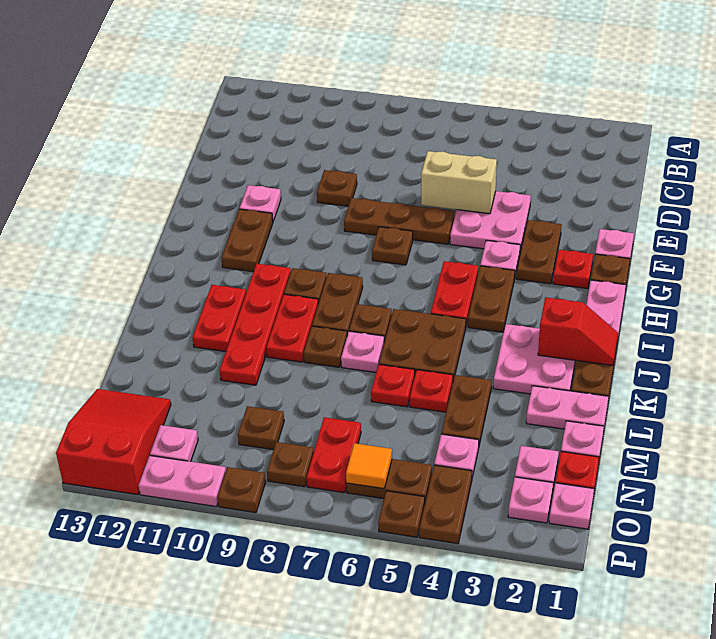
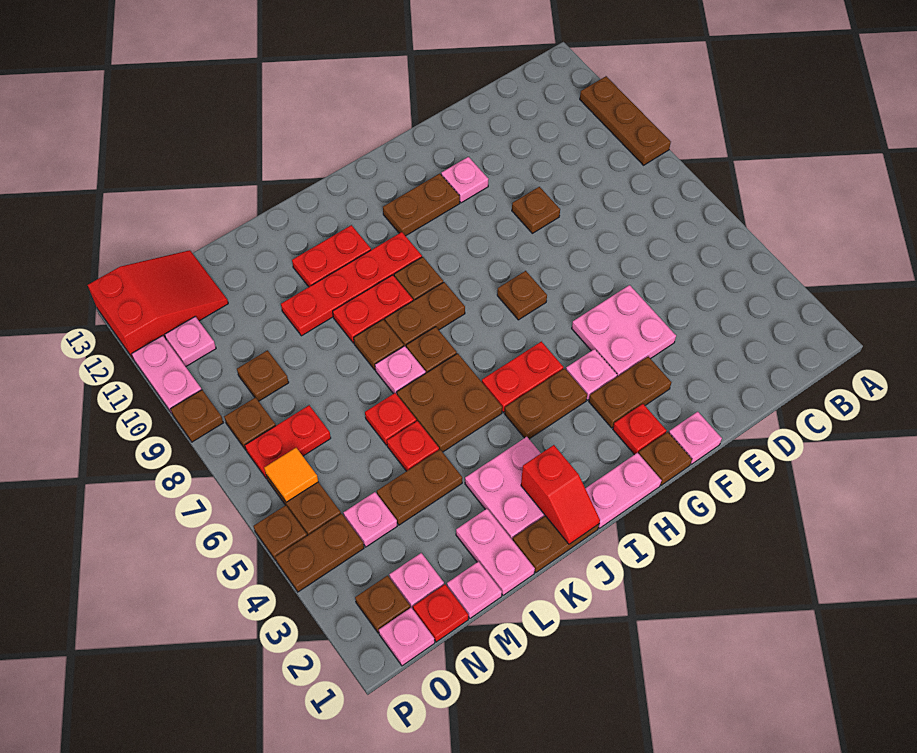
tan brick E5:E6 level 2 -> none
brown plate F6:F8 level 1 -> brown plate A9:A11 level 1
pink plate O2 level 1 -> brown plate O2 level 1

